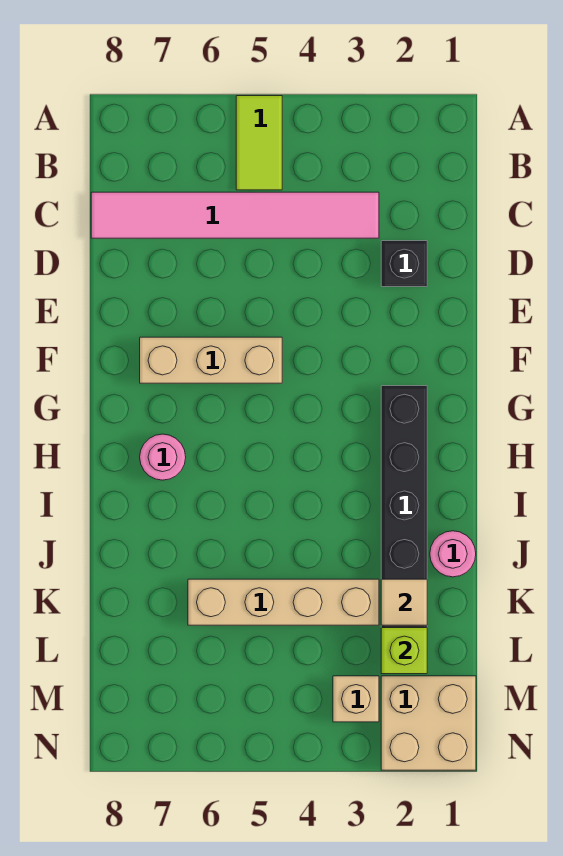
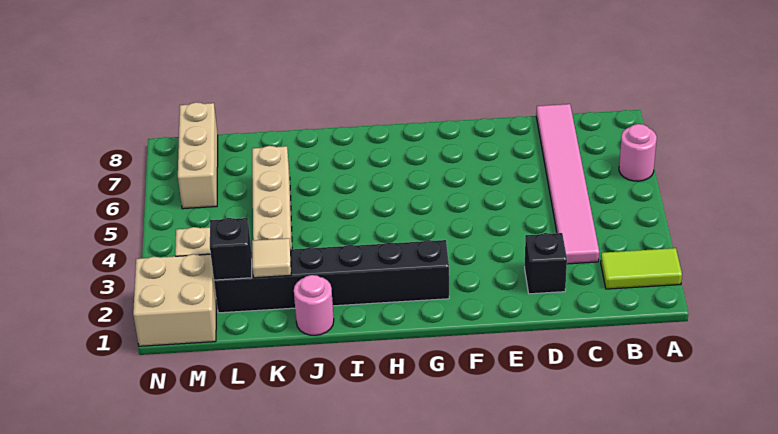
lime tile A5:B5 level 1 -> lime tile A2:B2 level 1
tan brick F5:F7 level 1 -> tan brick M6:M8 level 1
pink round brick H7 level 1 -> pink round brick A6 level 1
lime brick L2 level 2 -> black brick L2 level 2

